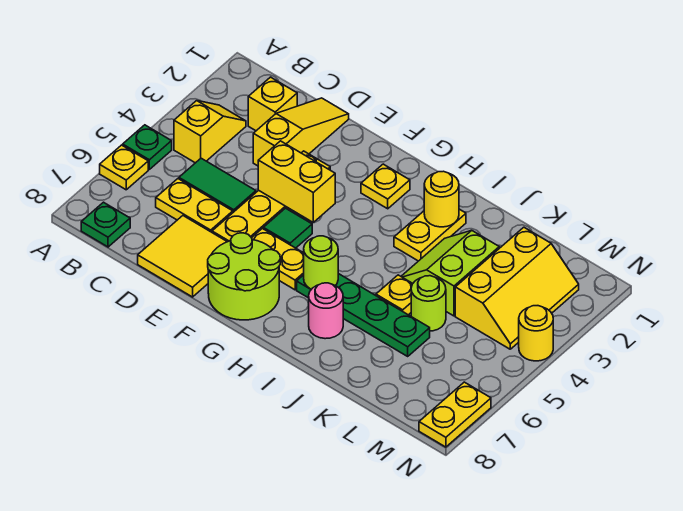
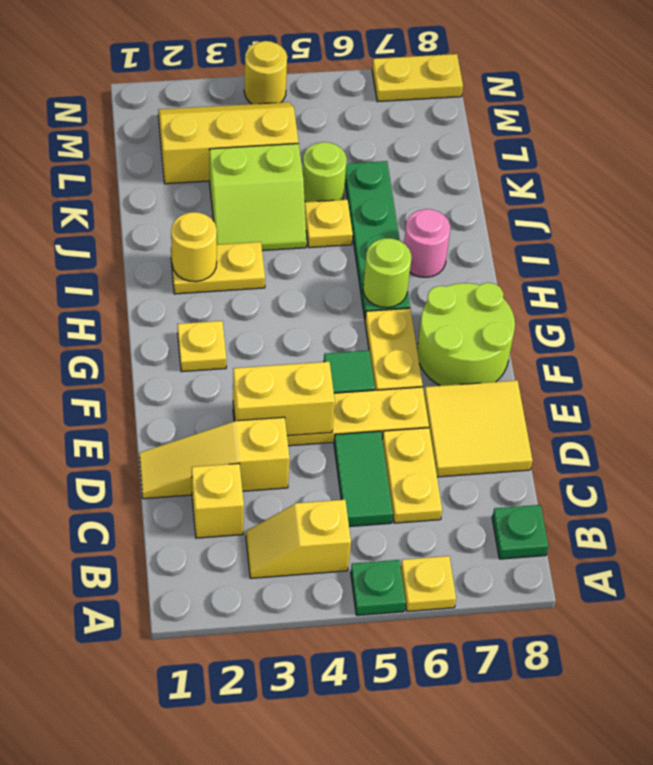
yellow brick E4:F4 level 2 -> yellow brick E3:E4 level 2

